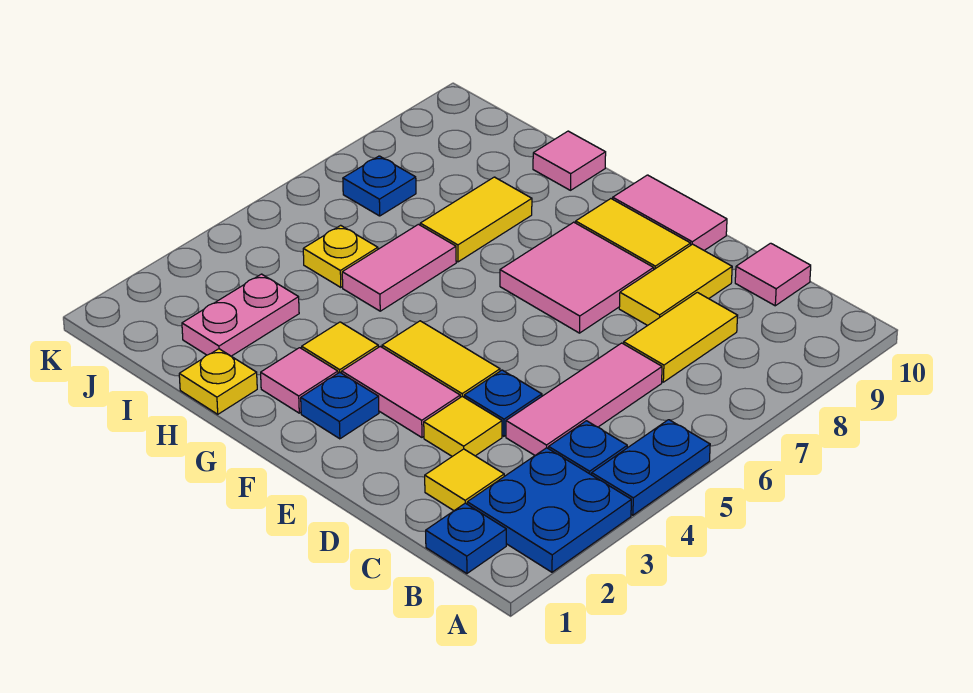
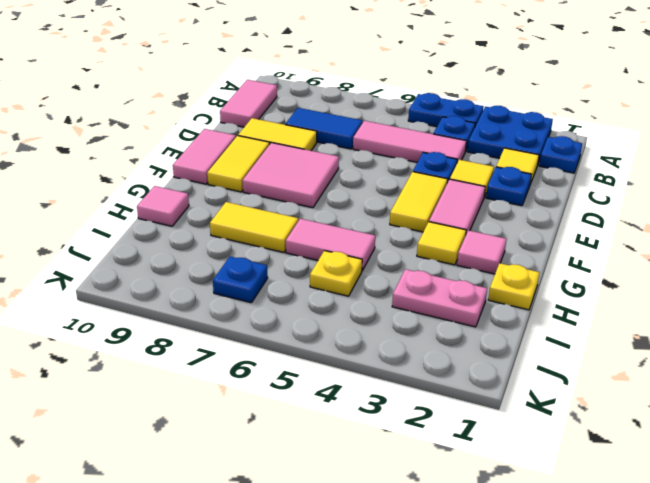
yellow tile C7:C8 level 1 -> blue tile C7:C8 level 1
pink tile C10 level 1 -> pink tile B10:C10 level 1
blue plate F2 level 1 -> blue plate D2 level 1

